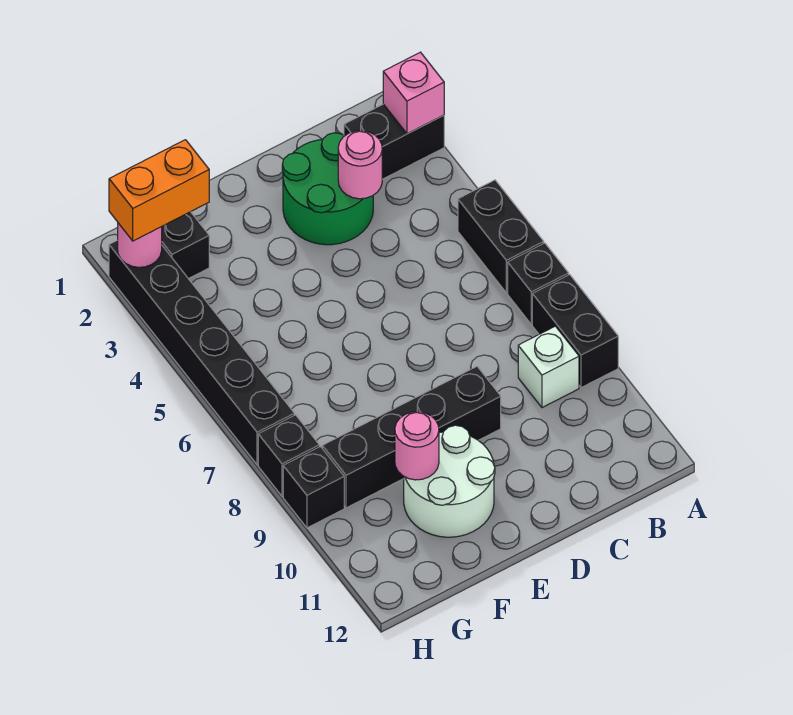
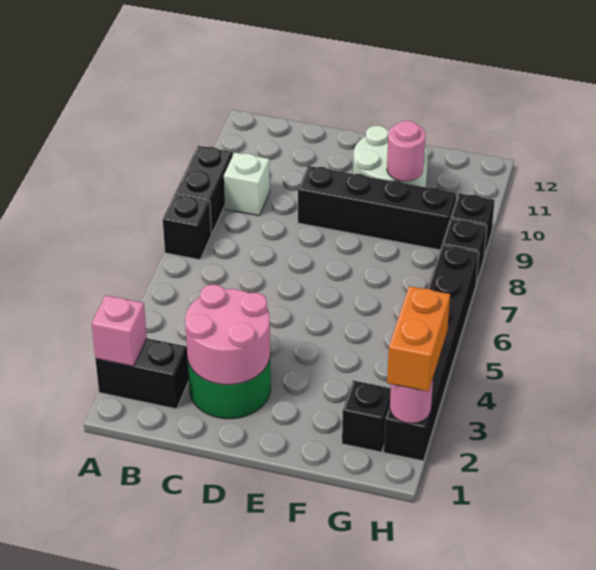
black brick A5:A6 level 1 -> none
pink round brick C3 level 2 -> pink round brick C2:D3 level 2
orange brick G2:H2 level 3 -> orange brick H2:H3 level 3

